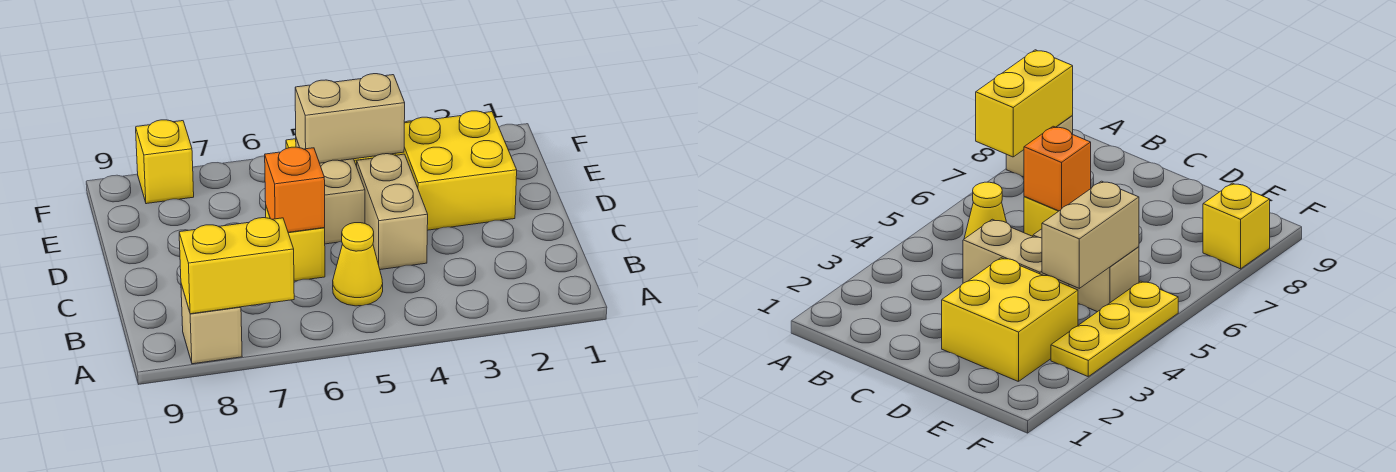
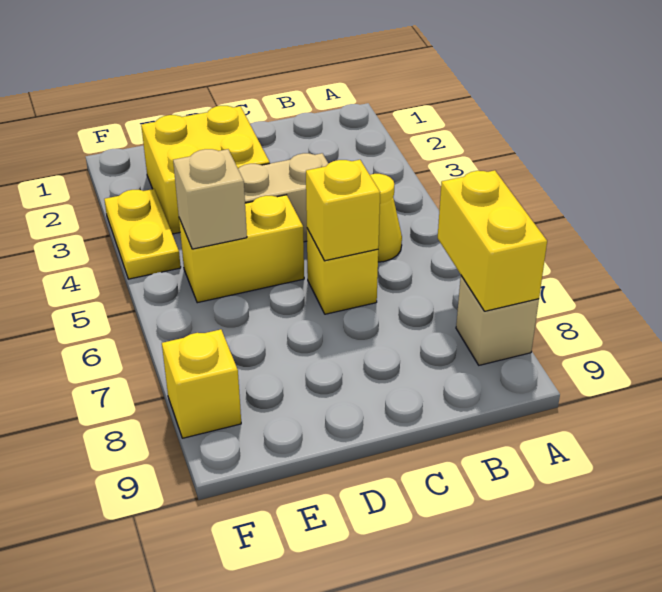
orange brick C6 level 2 -> yellow brick C6 level 2
tan brick D5:E5 level 1 -> yellow brick D5:E5 level 1
tan brick E4:E5 level 2 -> tan brick E5 level 2
yellow plate F3:F5 level 1 -> yellow plate F3:F4 level 1

